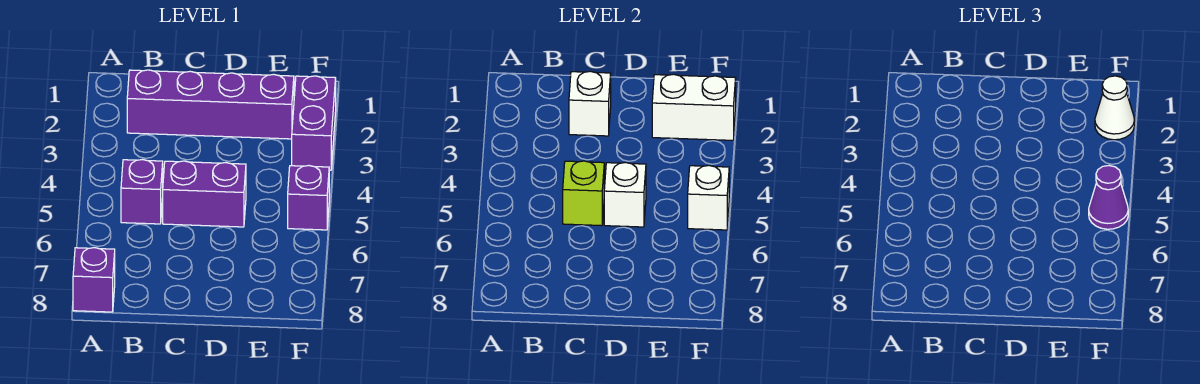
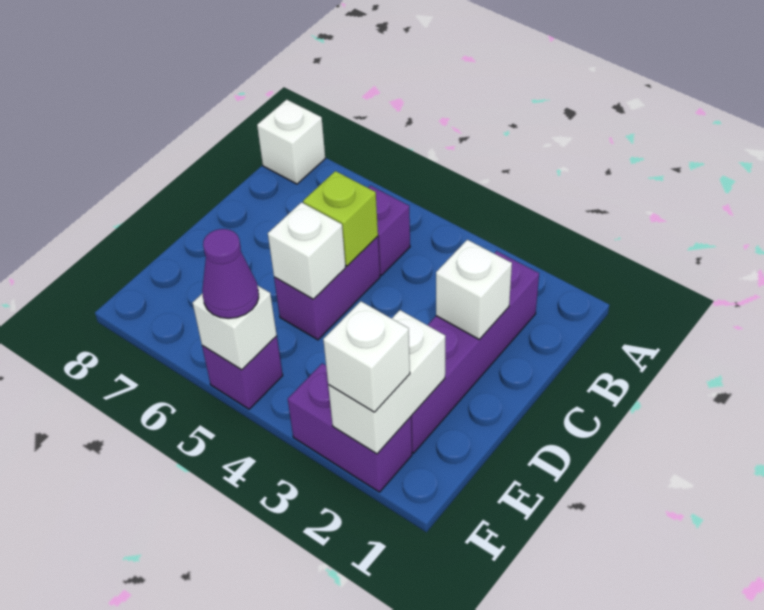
purple brick A8 level 1 -> white brick A8 level 1
white cone F2 level 3 -> white brick F2 level 3

